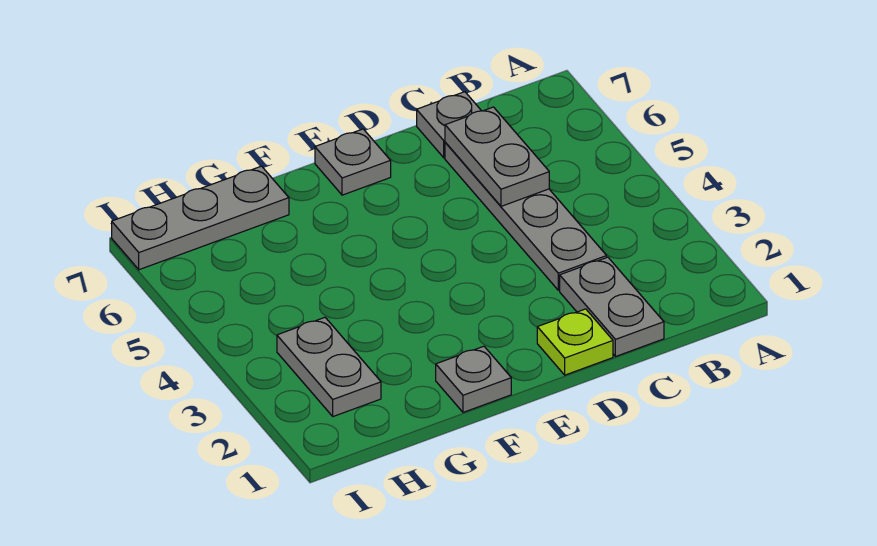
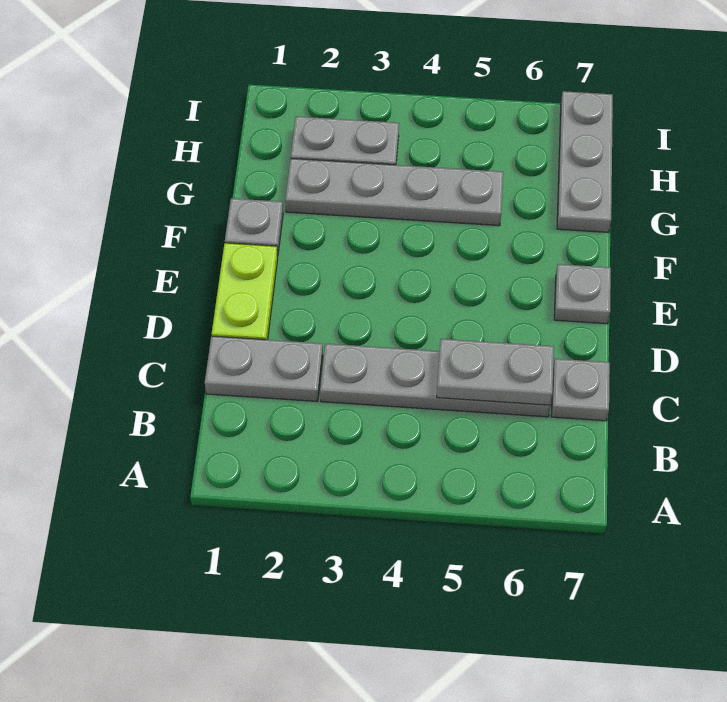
lime plate D1 level 1 -> lime plate D1:E1 level 1
none -> grey plate G2:G5 level 1

